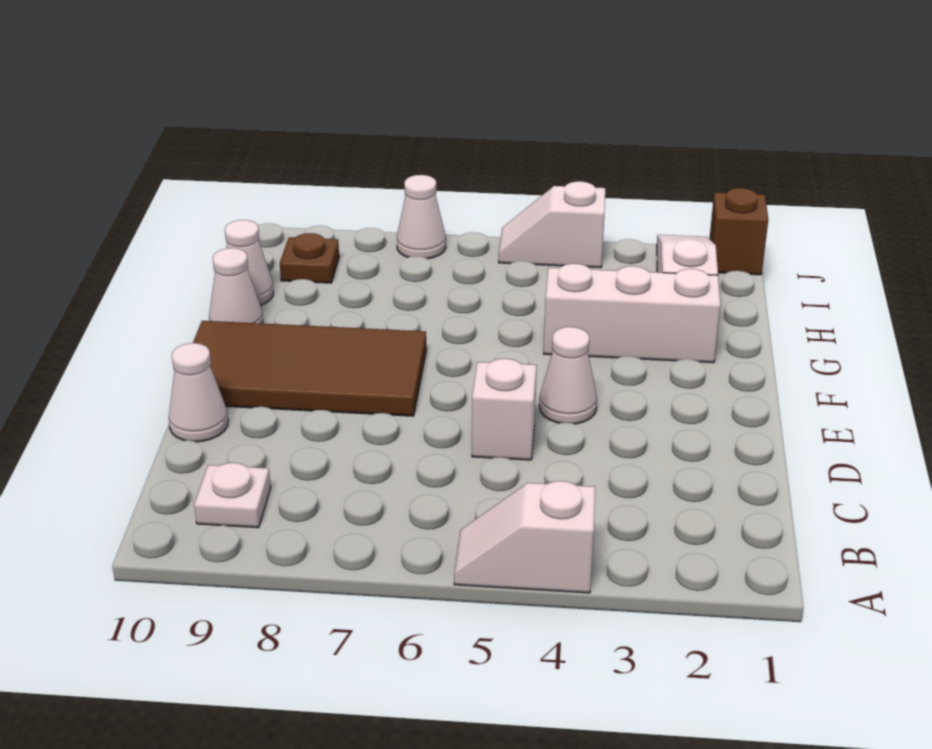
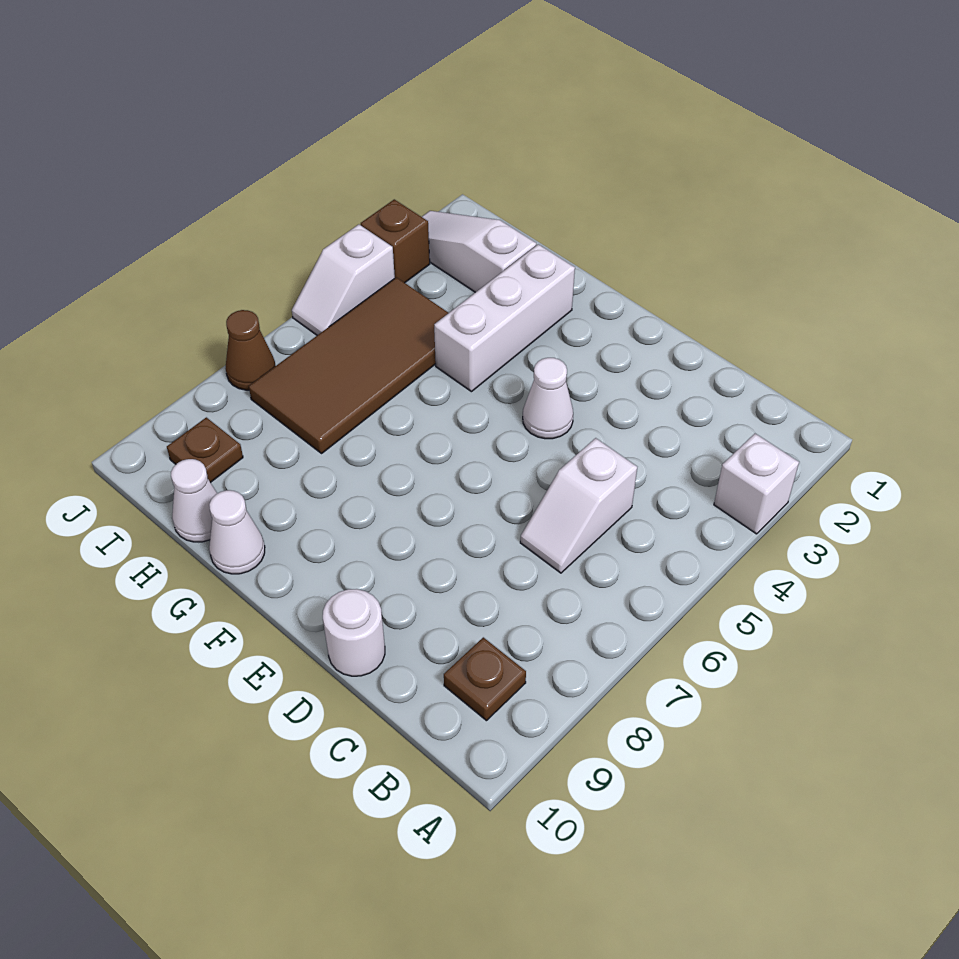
white slope A4:A5 level 1 top 4 -> white slope C5:C6 level 1 top 5
white plate B9 level 1 -> brown plate B9 level 1
white brick D5 level 1 -> white brick A3 level 1
white cone D10 level 1 -> white round brick D10 level 1
brown tile E7:F10 level 1 -> brown tile H4:I7 level 1
brown brick J1 level 1 -> brown brick J3 level 1
white cone J7 level 1 -> brown cone J7 level 1

